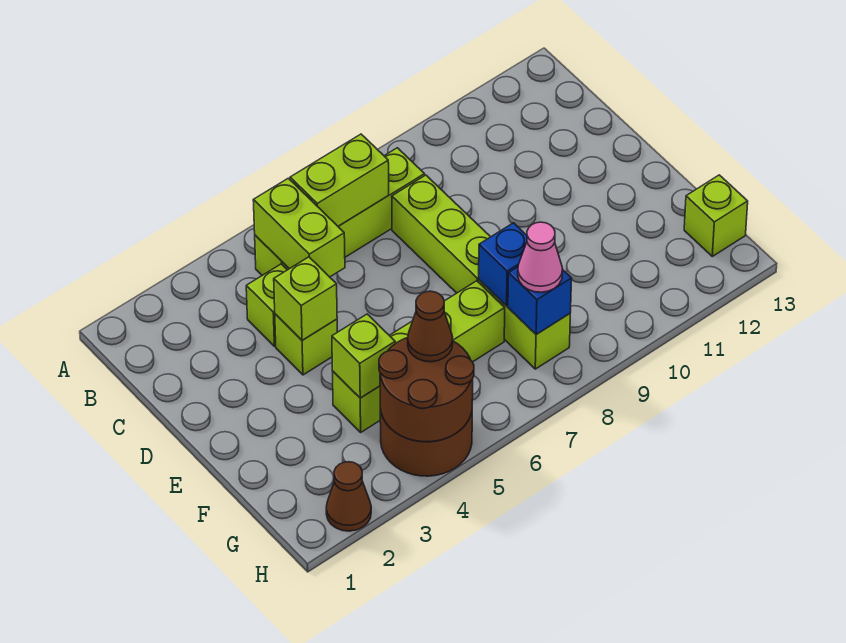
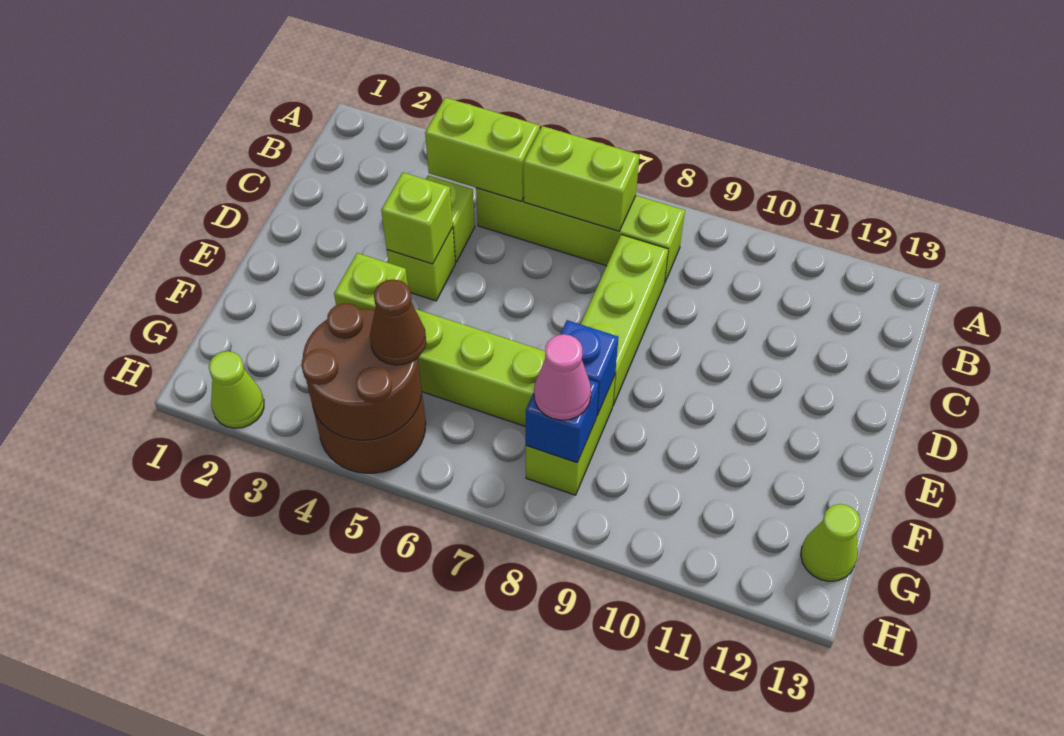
lime brick B5:C5 level 2 -> lime brick B4:B5 level 2
lime brick G13 level 1 -> lime cone G13 level 1
brown cone H2 level 1 -> lime cone H2 level 1

